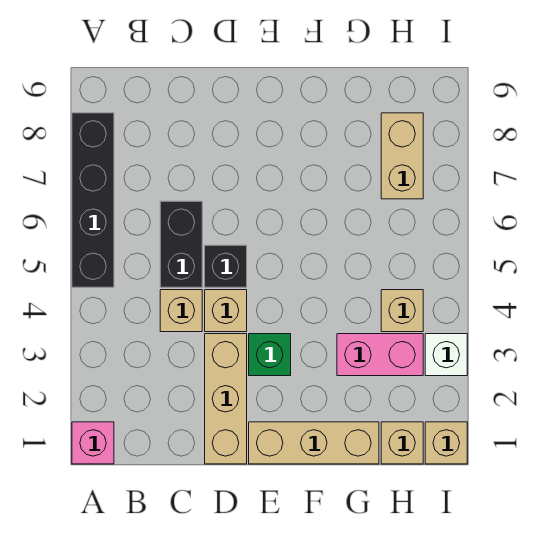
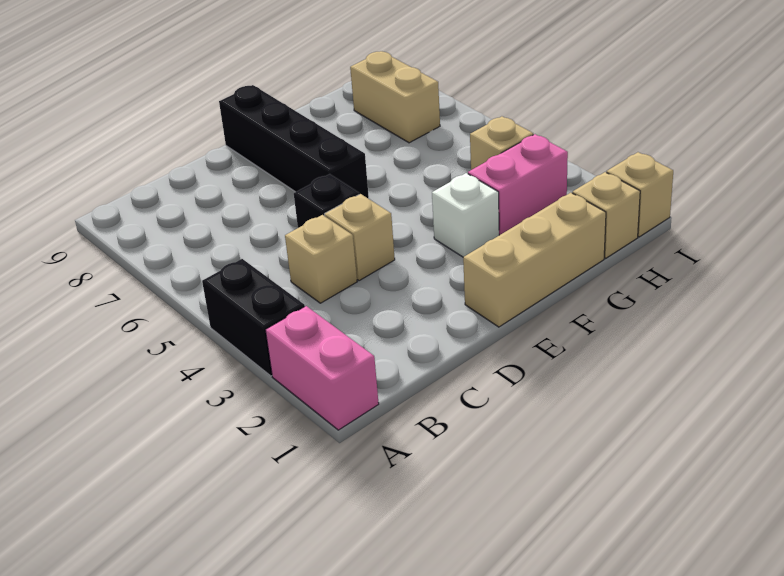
pink brick A1 level 1 -> pink brick A1:A2 level 1
black brick A5:A8 level 1 -> black brick E6:E9 level 1
black brick C5:C6 level 1 -> black brick A3:A4 level 1
tan brick D1:D3 level 1 -> none
green brick E3 level 1 -> none
white brick I3 level 1 -> white brick F3 level 1

